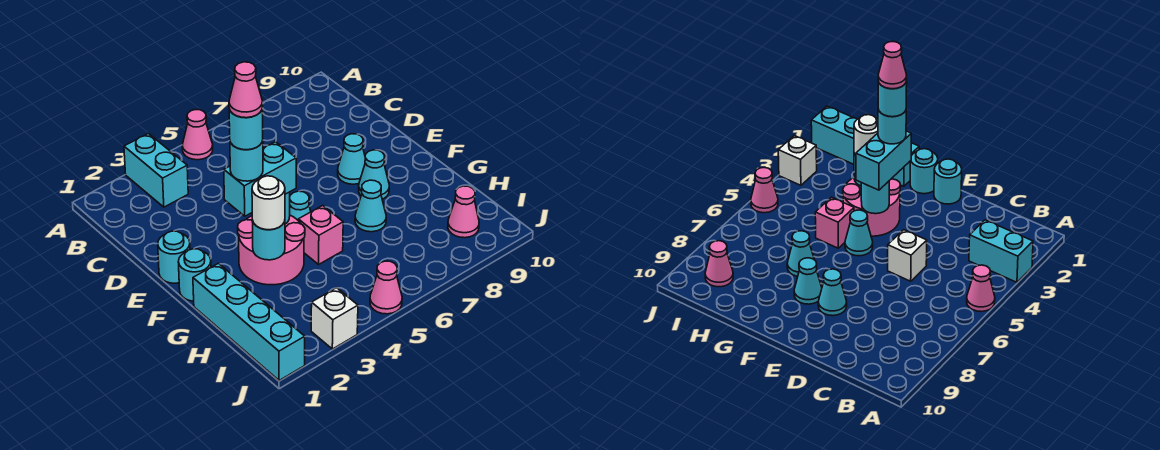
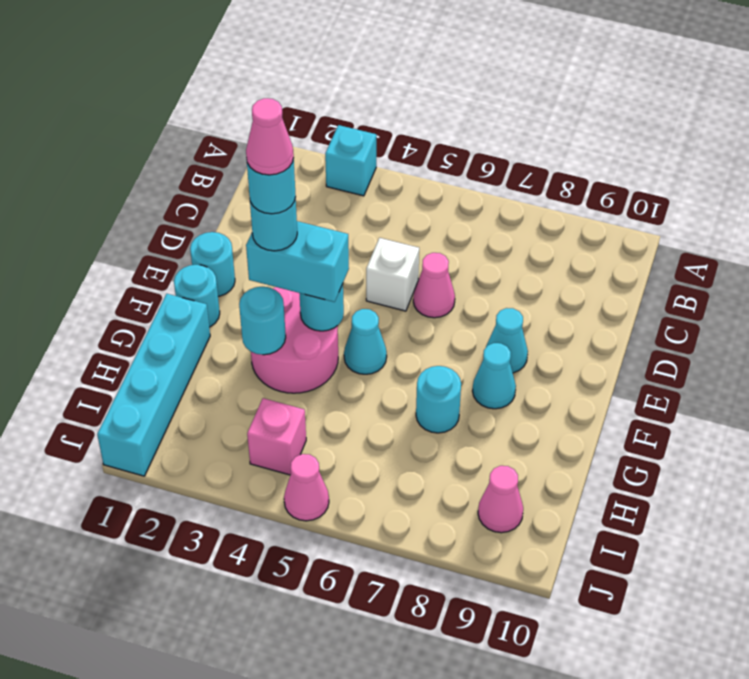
cyan brick A3:B3 level 1 -> cyan brick A3 level 1
pink cone A5 level 1 -> pink cone D6 level 1
white round brick G3 level 3 -> none
pink brick G5 level 1 -> pink brick I4 level 1
cyan cone G7 level 1 -> cyan round brick G7 level 1
white brick J3 level 1 -> none

